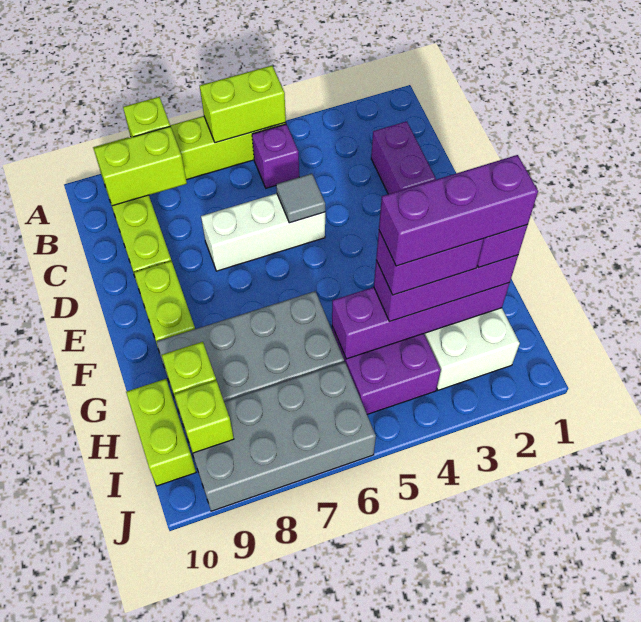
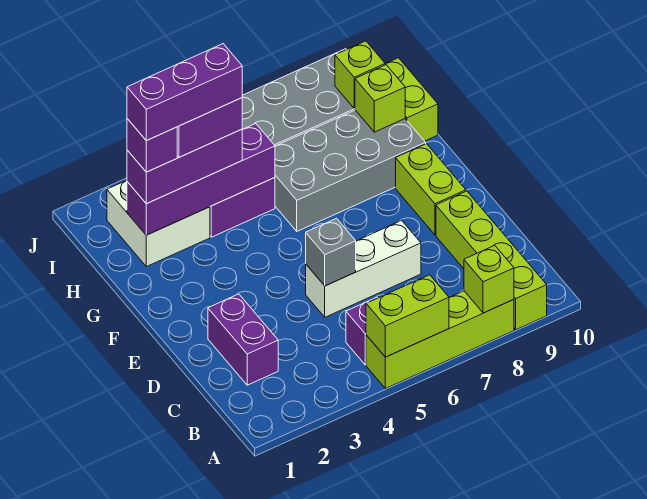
lime brick B8:B9 level 2 -> none
grey tile D5 level 2 -> grey brick D5 level 2

